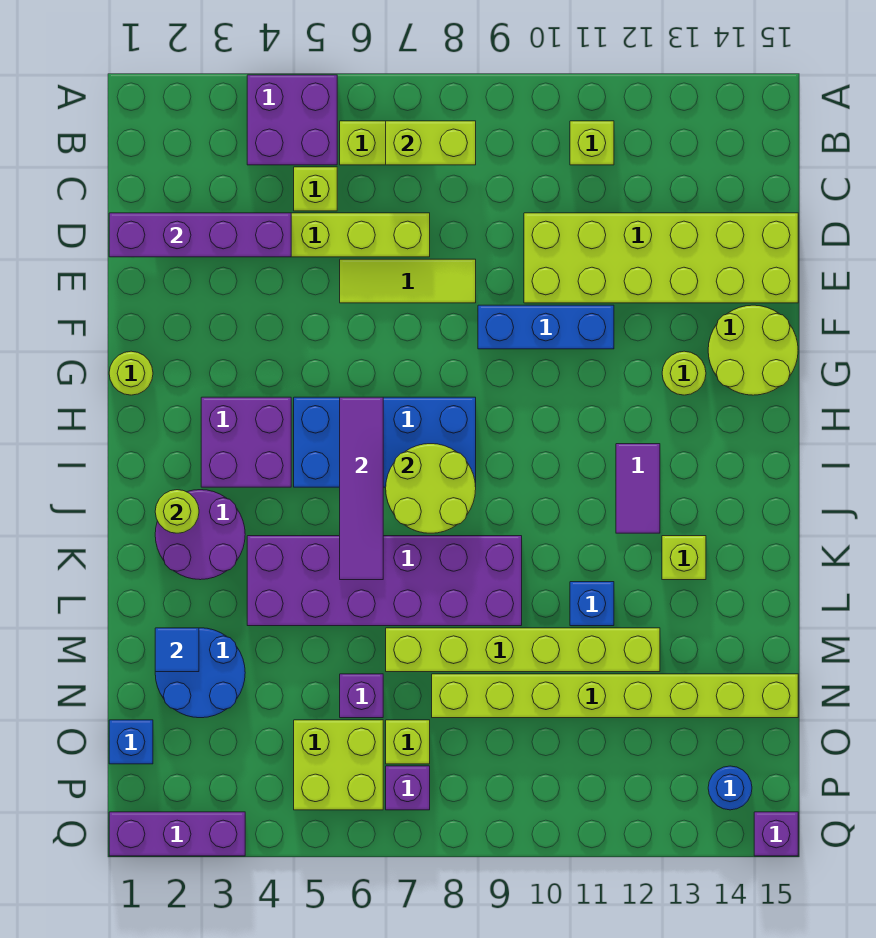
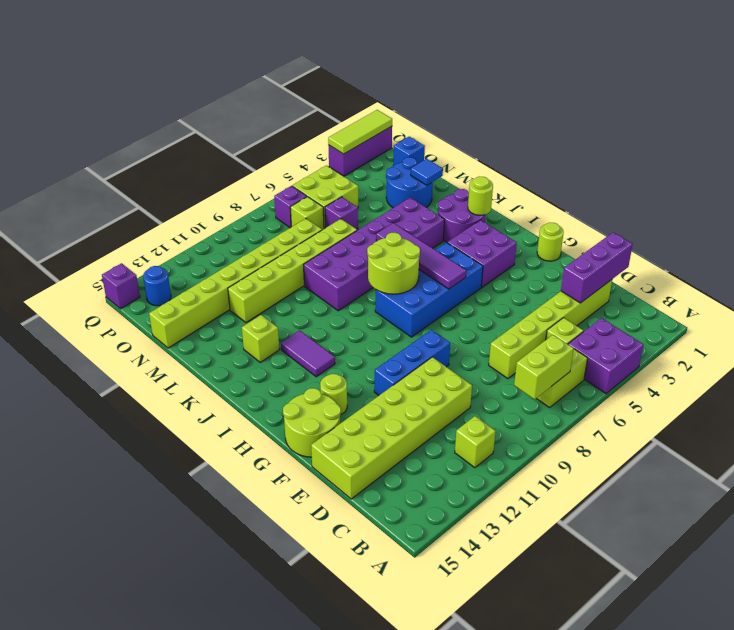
purple brick D1:D4 level 2 -> purple brick D1:D3 level 2
lime tile E6:E8 level 1 -> lime tile Q1:Q3 level 2
blue brick L11 level 1 -> none

